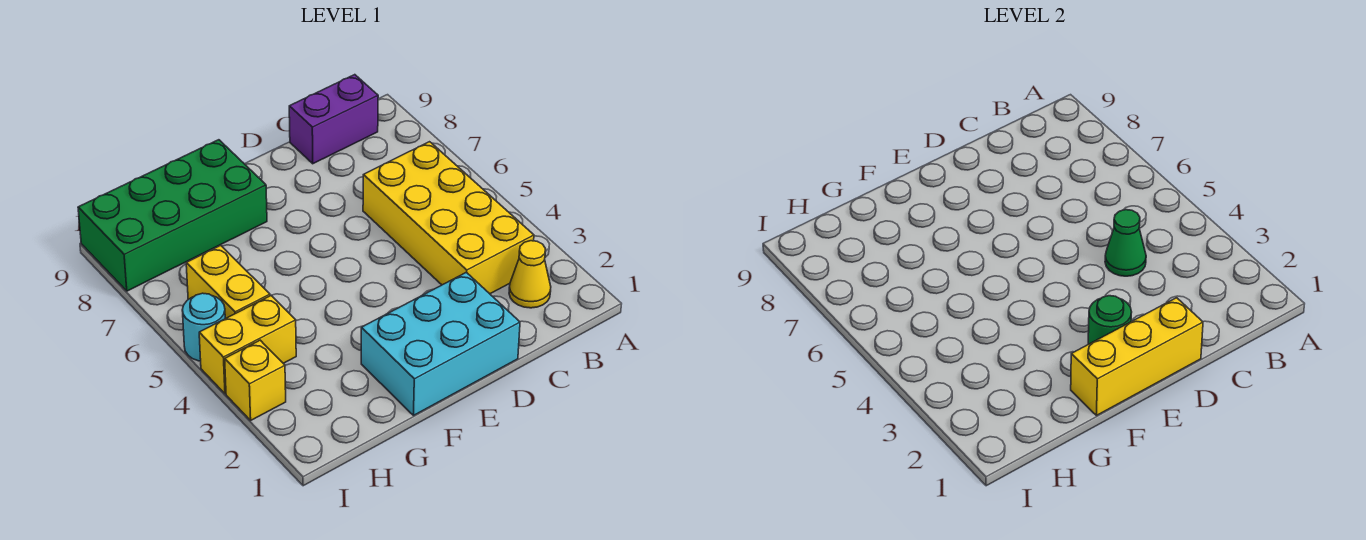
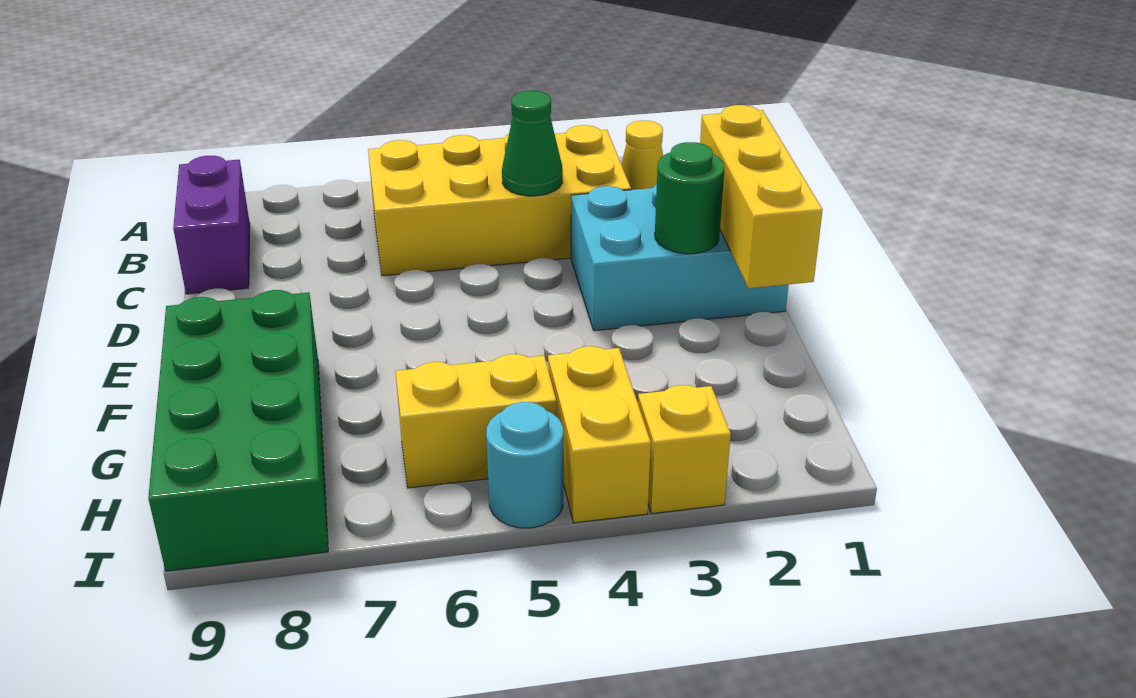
cyan brick D1:F2 level 1 -> cyan brick D1:E3 level 1

